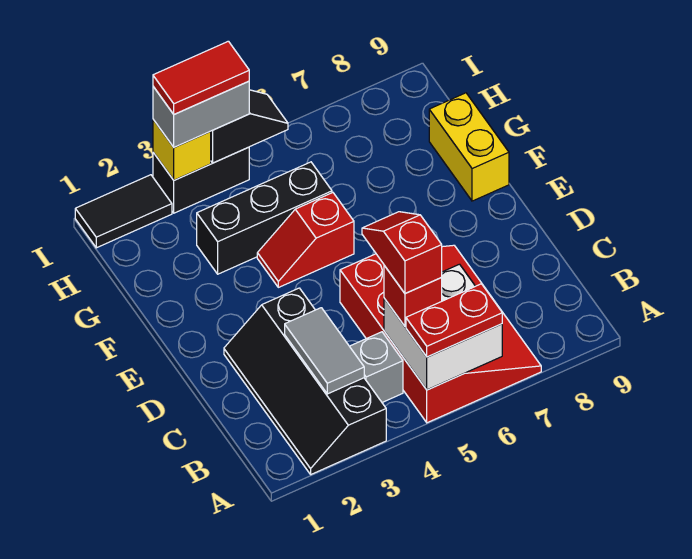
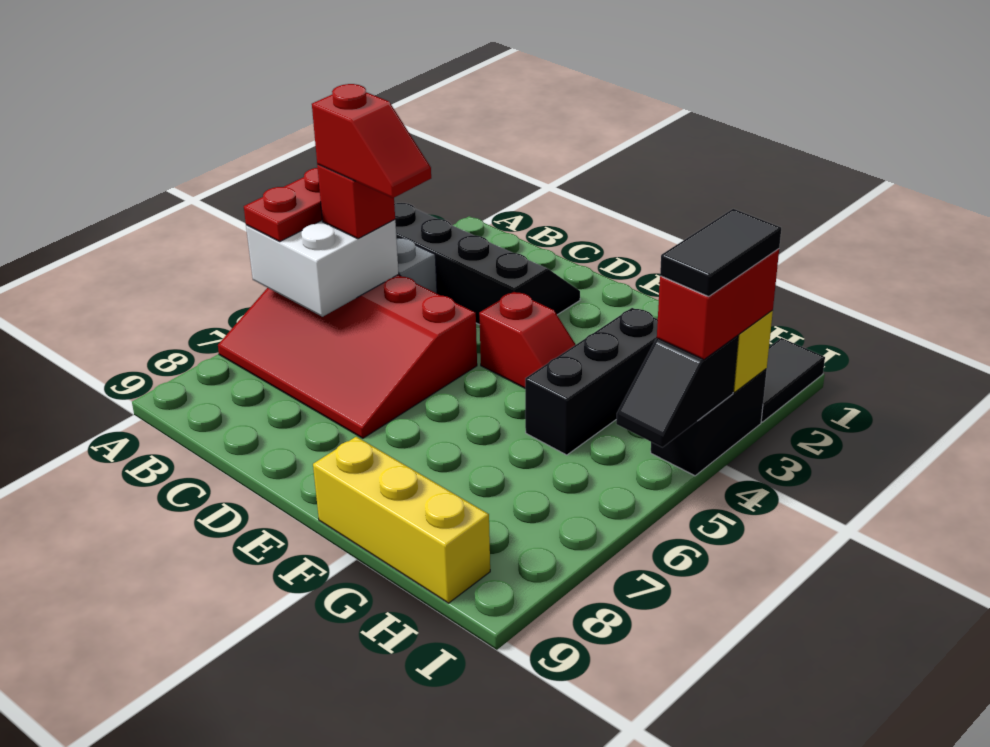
grey tile B3:C3 level 2 -> none
red slope F4:F5 level 1 top 5 -> red slope E4:F4 level 1 top E
yellow brick F9:G9 level 1 -> yellow brick F9:H9 level 1
grey brick I3:I4 level 3 -> red brick I3:I4 level 3
red tile I3:I4 level 4 -> black tile I3:I4 level 4

